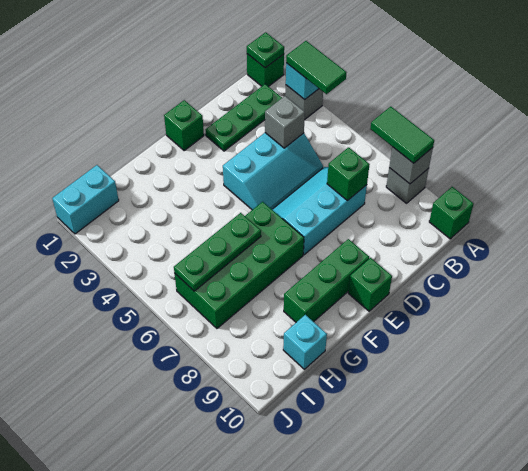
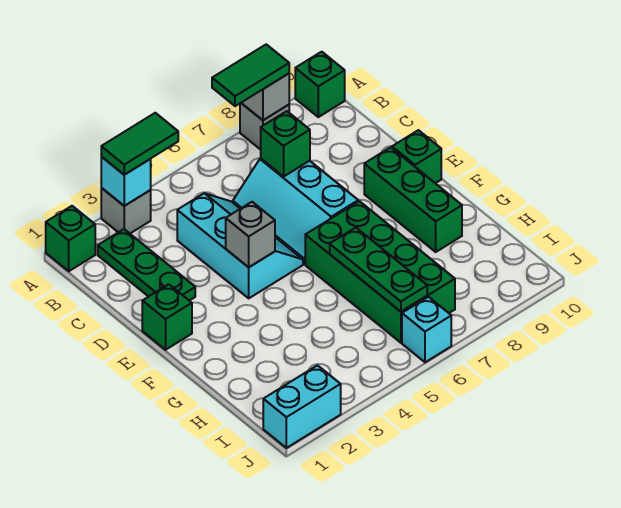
green plate A1 level 2 -> none
grey brick C4 level 2 -> grey brick E4 level 2
cyan brick H10 level 1 -> cyan brick J6 level 1
cyan brick I1:J1 level 1 -> cyan brick J1:J2 level 1

